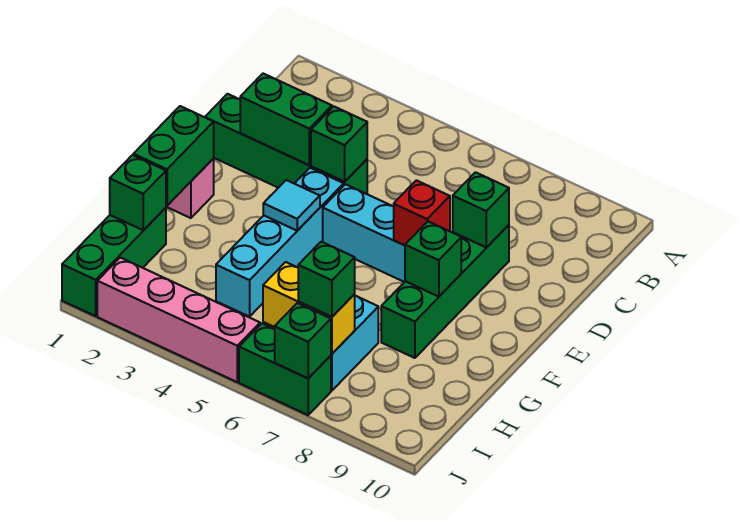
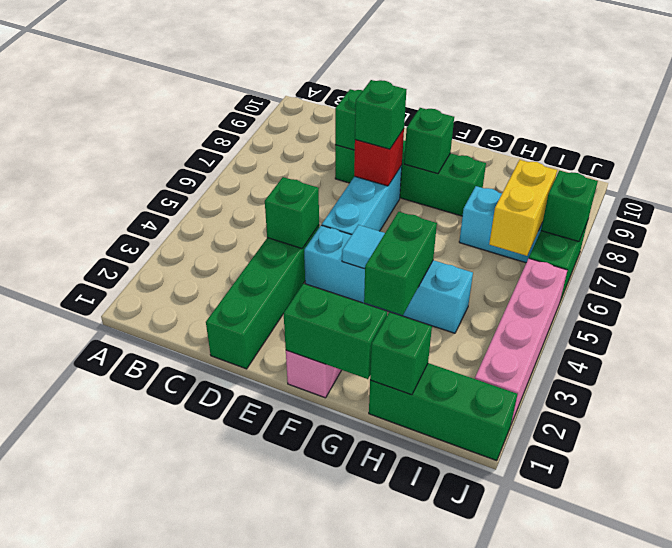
green brick D2:D3 level 2 -> green brick G3:G4 level 2
green brick I7 level 3 -> green brick E7 level 3

